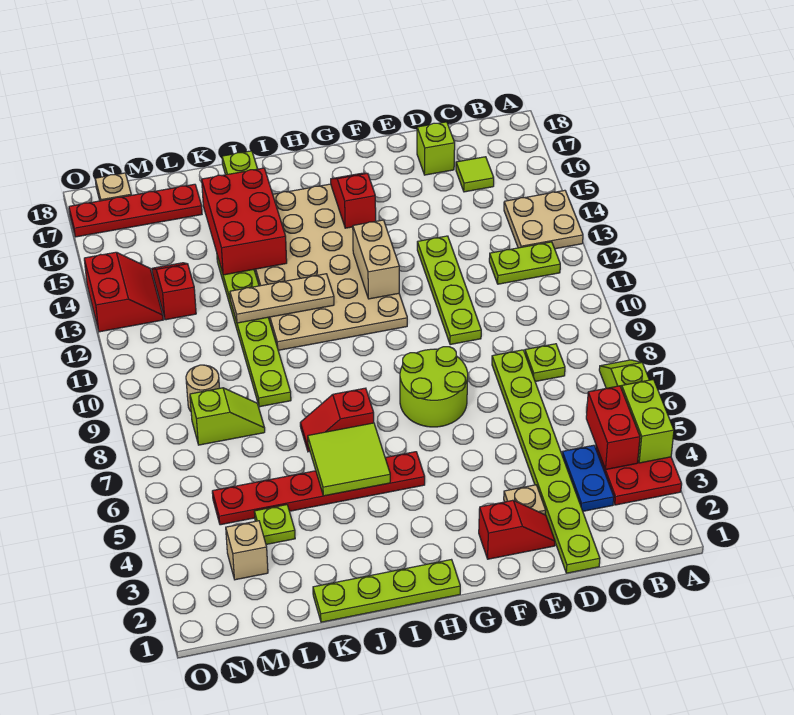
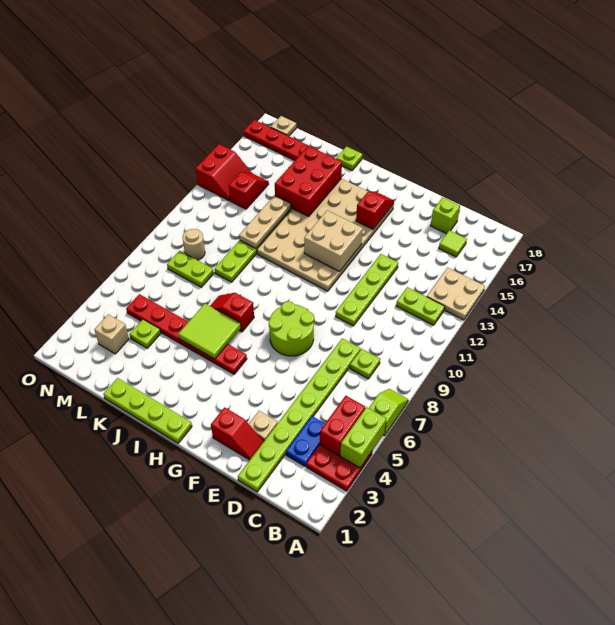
tan brick G12:G13 level 2 -> tan brick G12:H13 level 2
tan plate I12:K12 level 2 -> tan plate K11:K13 level 2
lime slope L8:M8 level 1 top M -> lime plate L8:M8 level 1

